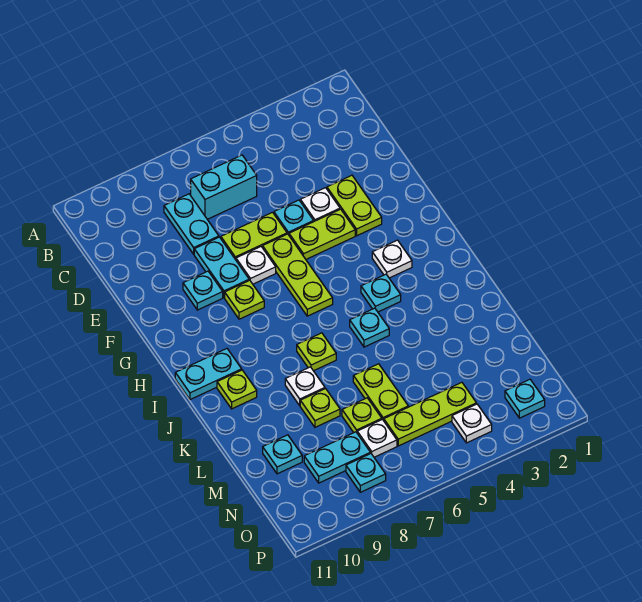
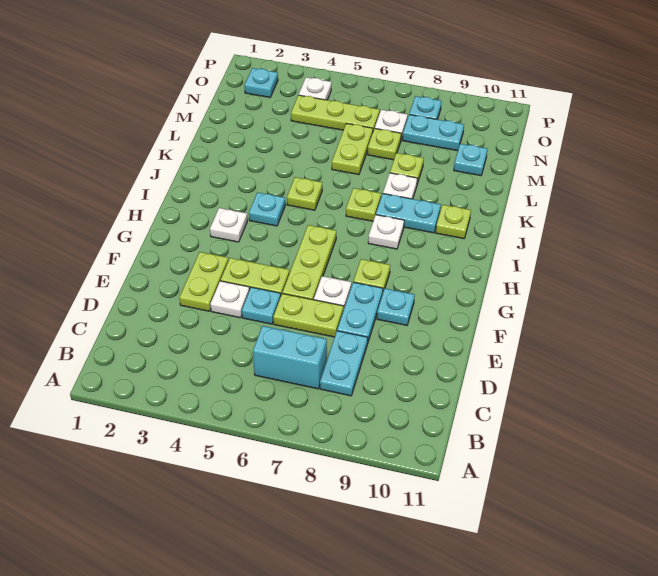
none -> white plate I8 level 1
cyan plate I10:I11 level 1 -> cyan plate J8:J9 level 1
cyan plate J5 level 1 -> lime plate J5 level 1

